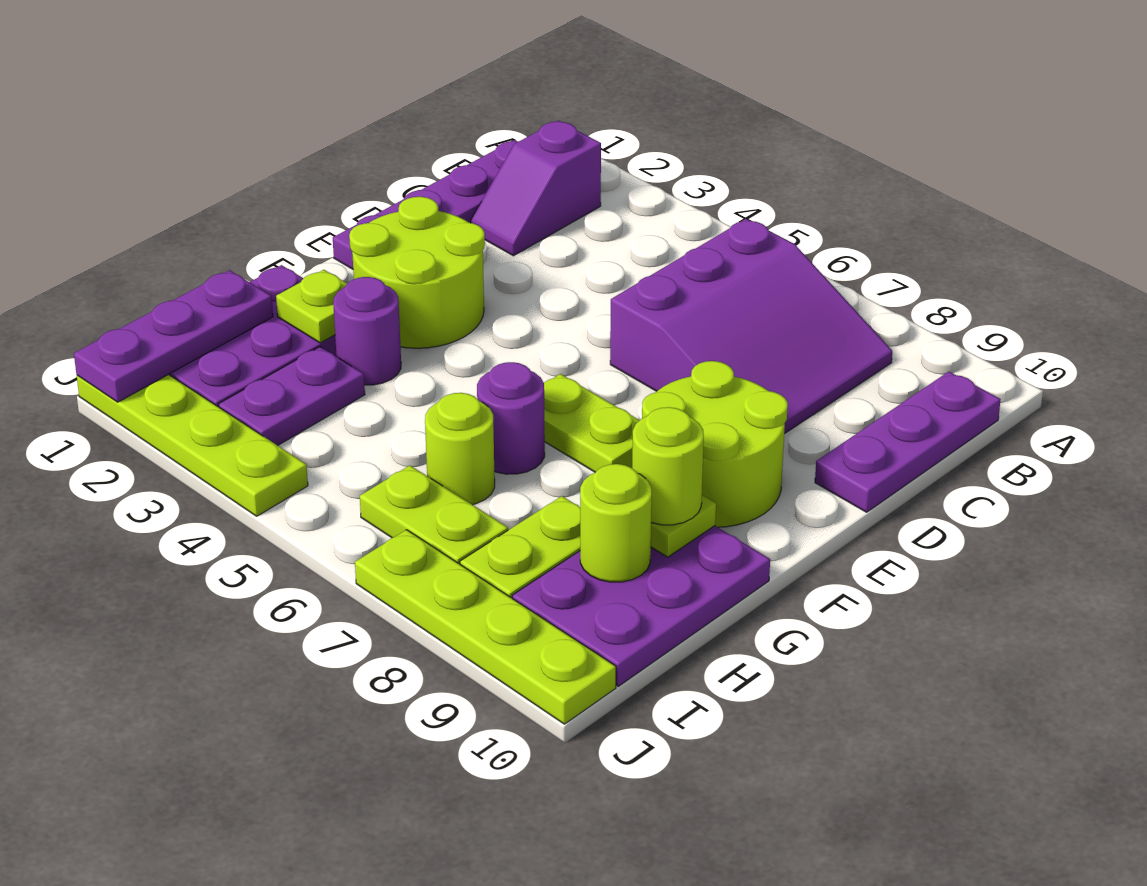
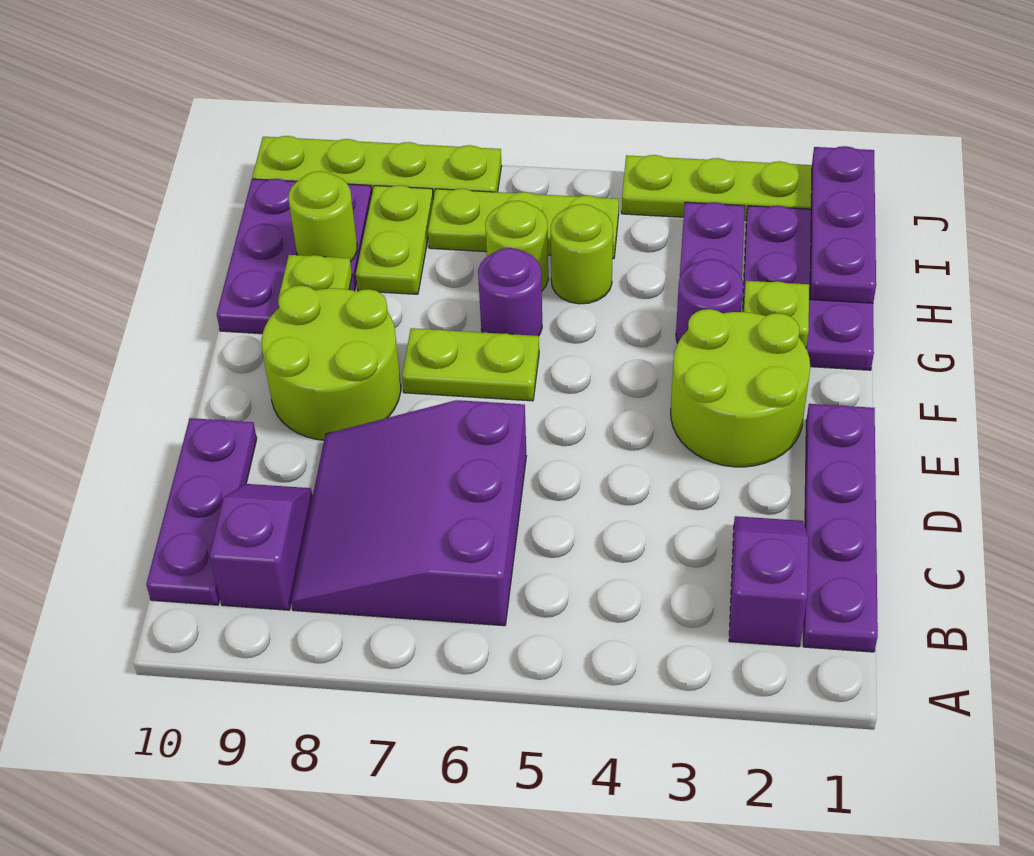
none -> purple slope B9:C9 level 1 top B
lime round brick G9 level 3 -> lime round brick H5 level 1
lime plate I6:I7 level 1 -> lime plate I5:I7 level 1

